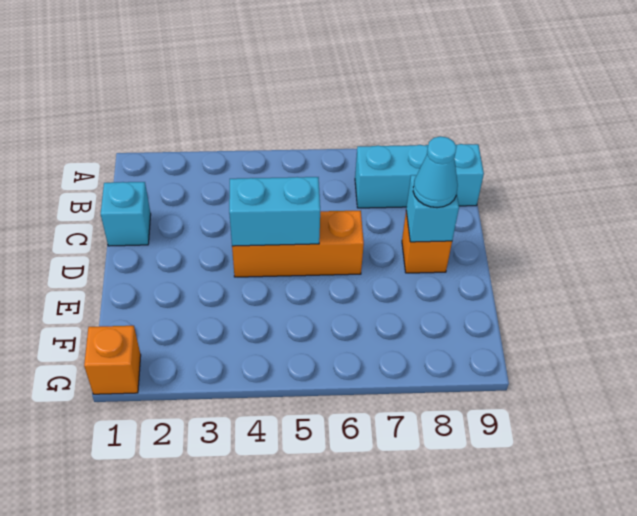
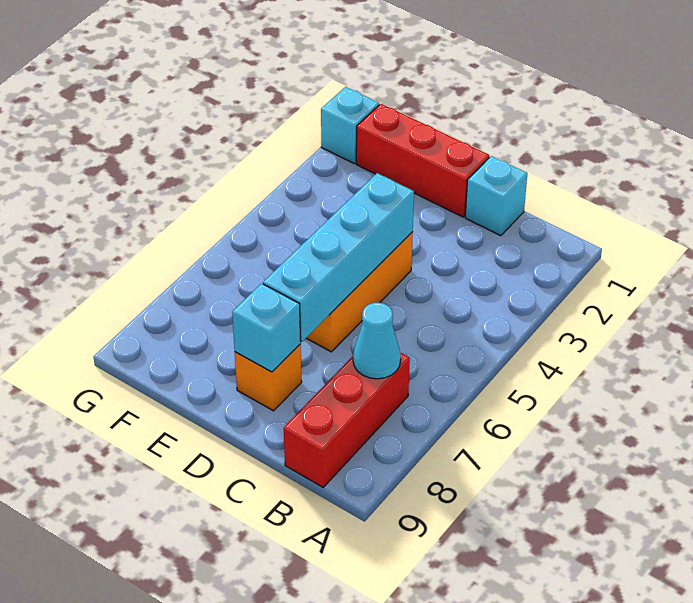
cyan brick B7:B9 level 1 -> red brick B7:B9 level 1
none -> red brick D1:F1 level 1
cyan brick D4:D5 level 2 -> cyan brick D4:D7 level 2
cyan cone D8 level 3 -> cyan cone B7 level 2
orange brick G1 level 1 -> cyan brick G1 level 1

